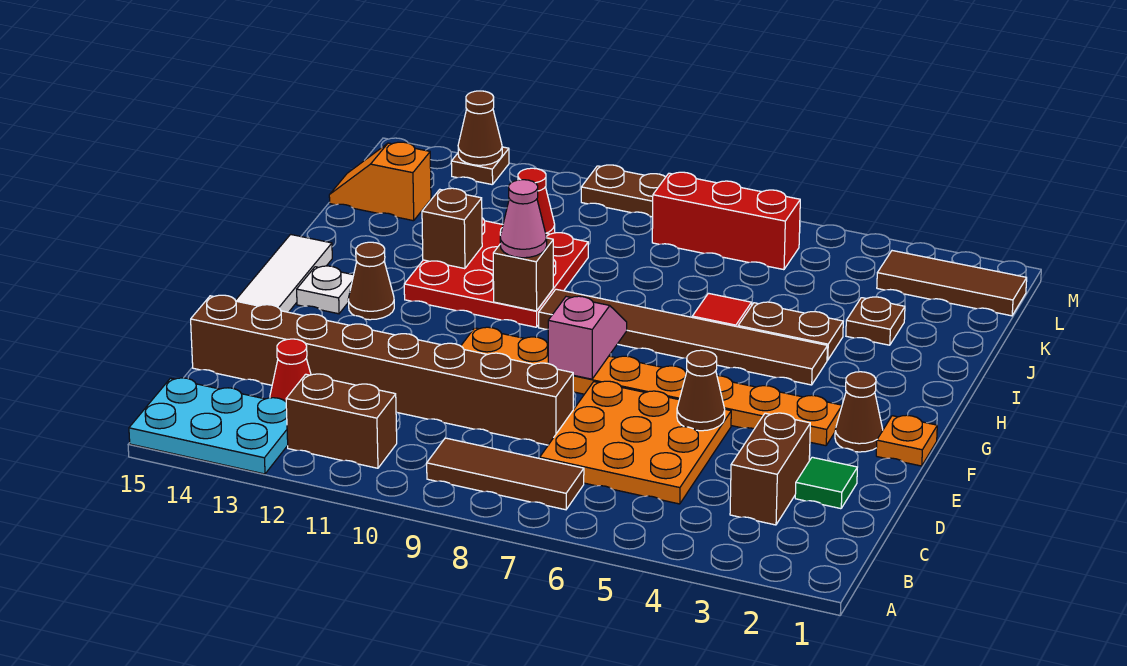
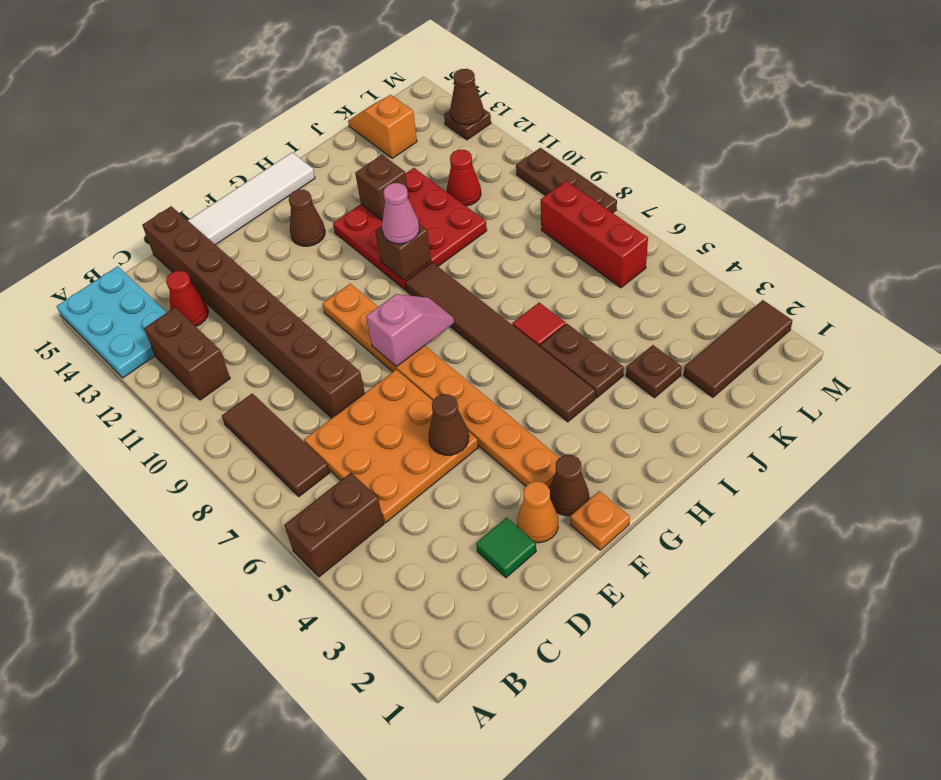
brown brick C3:D3 level 1 -> brown brick A5:B5 level 1
none -> orange cone E2 level 1
white plate G14 level 1 -> none
brown tile L1:L3 level 1 -> brown tile K2:M2 level 1

